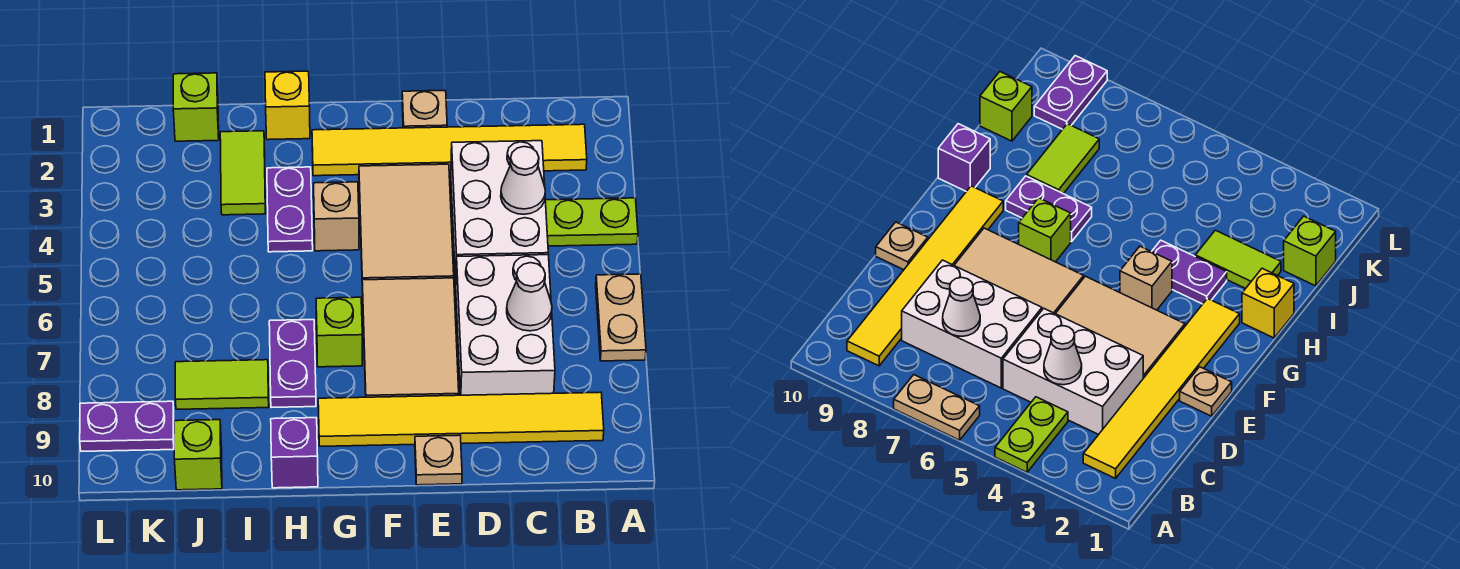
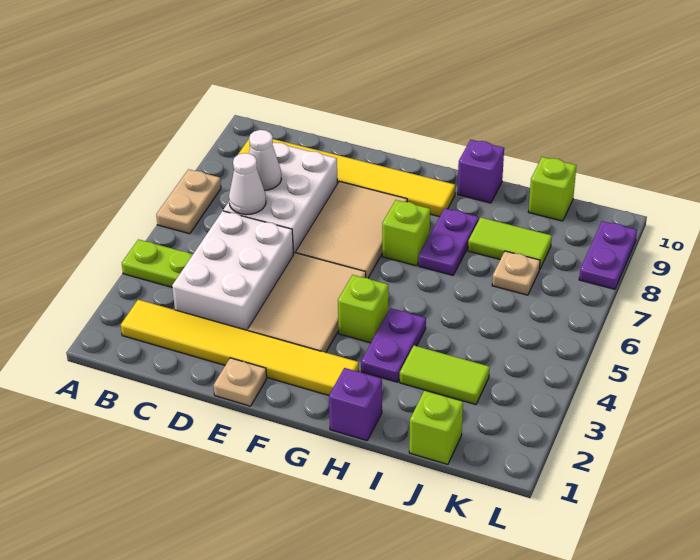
white cone C4 level 2 -> white cone C6 level 2
tan plate E10 level 1 -> tan plate J7 level 1
tan brick G4 level 1 -> lime brick G4 level 1
yellow brick H1 level 1 -> purple brick H1 level 1
lime tile I2:I3 level 1 -> lime tile I3:J3 level 1
purple plate K9:L9 level 1 -> purple plate L8:L9 level 1

